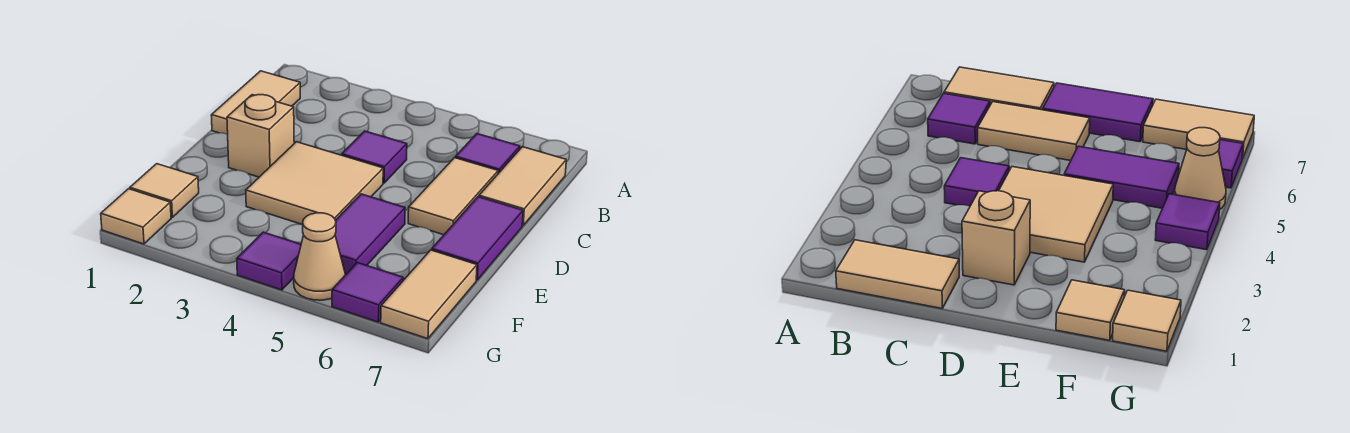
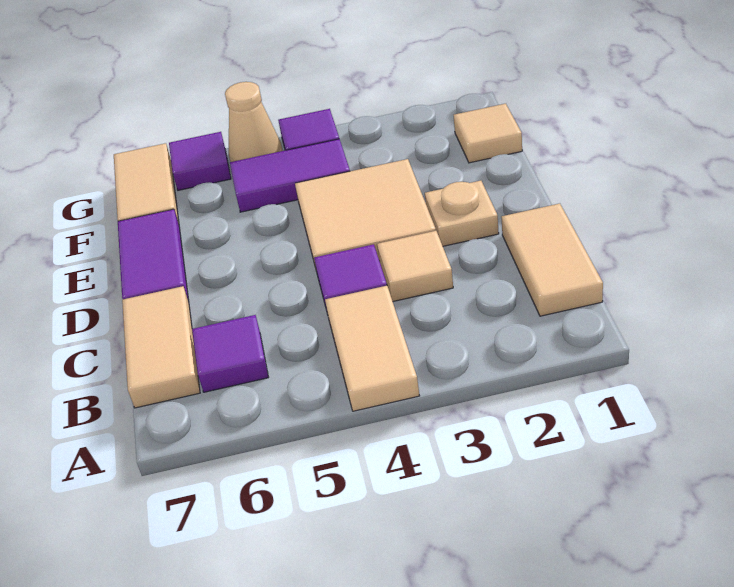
tan tile C6:D6 level 1 -> tan tile A4:B4 level 1
tan brick D2 level 1 -> tan plate D2 level 1
purple tile E5:F5 level 1 -> purple tile F4:F5 level 1
tan tile G1 level 1 -> tan tile C3 level 1

